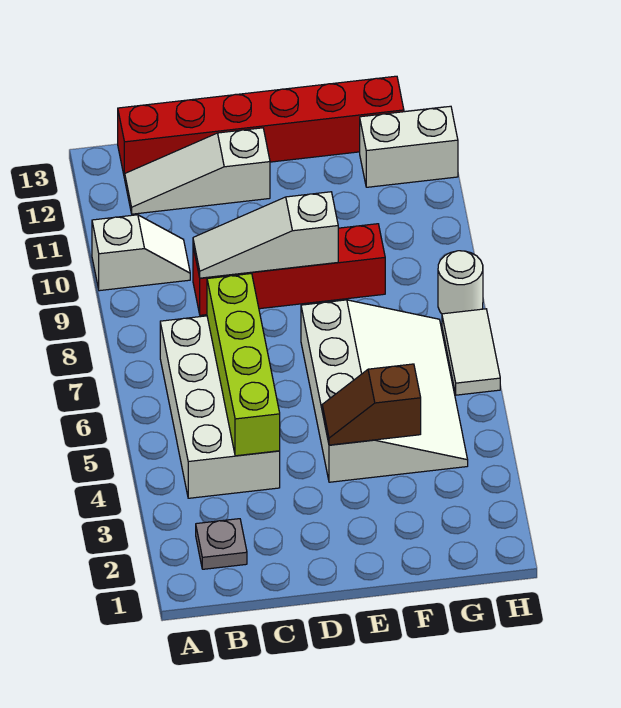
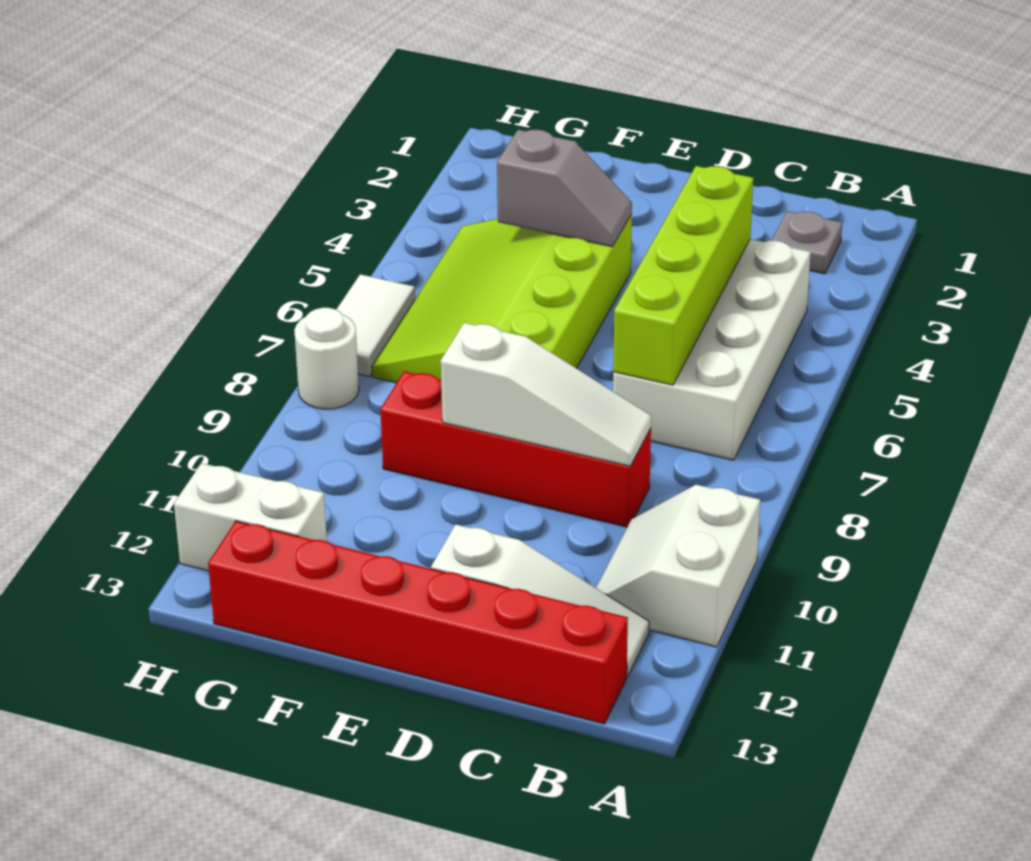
white slope A10:B10 level 1 top A -> white slope A10:B11 level 1 top A
white slope E4:G7 level 1 top E -> lime slope E4:G7 level 1 top E
brown slope E4:F4 level 2 top F -> grey slope E4:F4 level 2 top F

